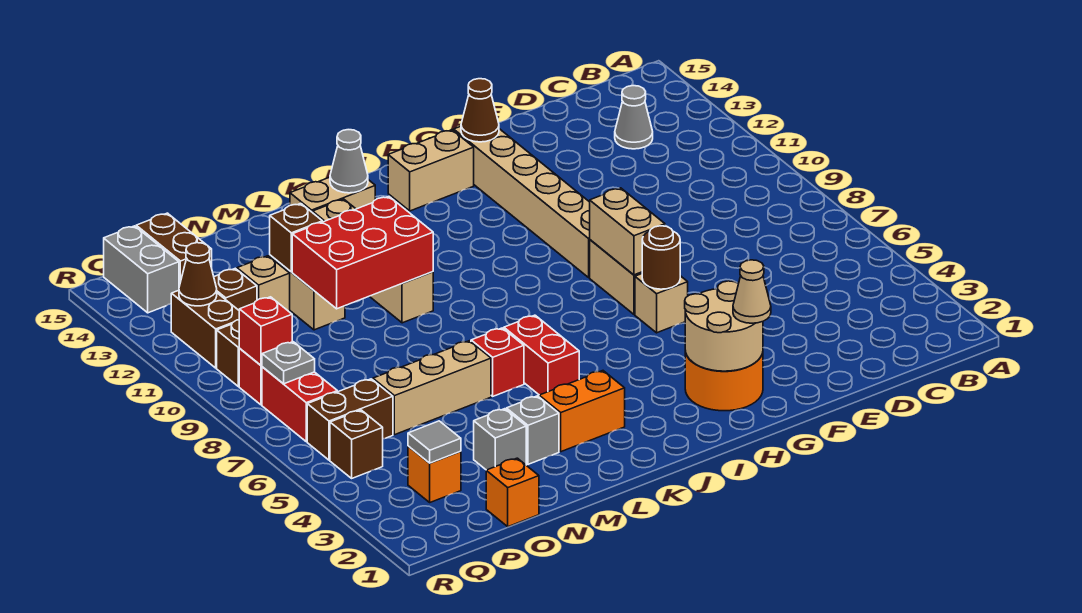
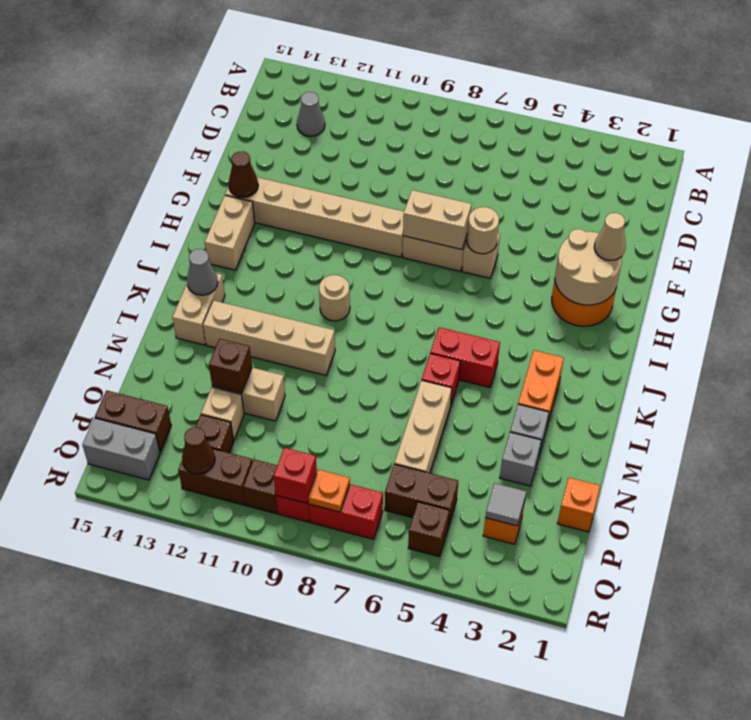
brown round brick G6 level 2 -> tan round brick G6 level 2
none -> tan round brick J10 level 1
red brick L10:N11 level 2 -> none
brown brick P6:Q6 level 1 -> brown brick P5:P6 level 1
grey plate Q8 level 2 -> orange plate Q8 level 2

